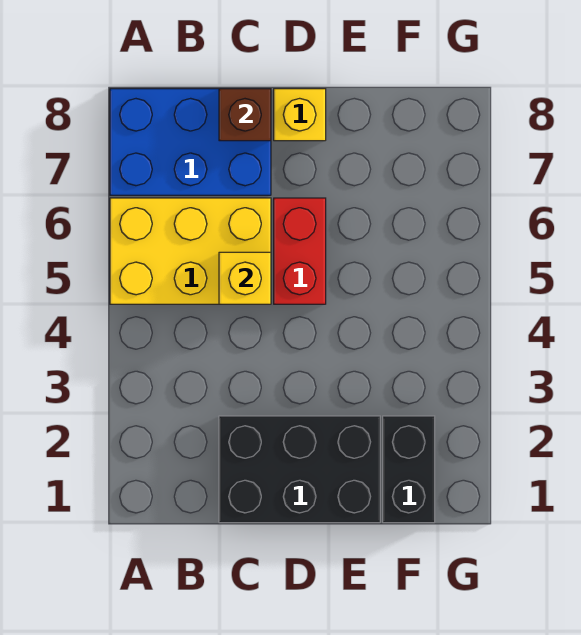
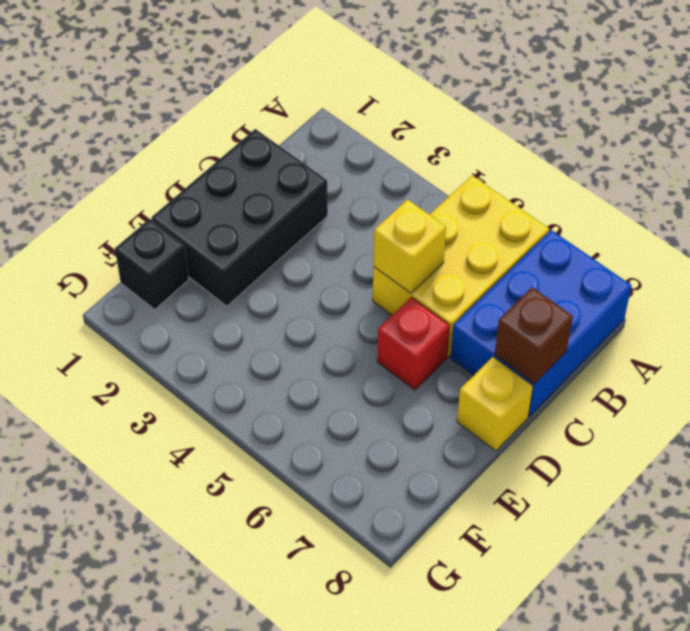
red brick D5:D6 level 1 -> red brick D6 level 1
black brick F1:F2 level 1 -> black brick F1 level 1

